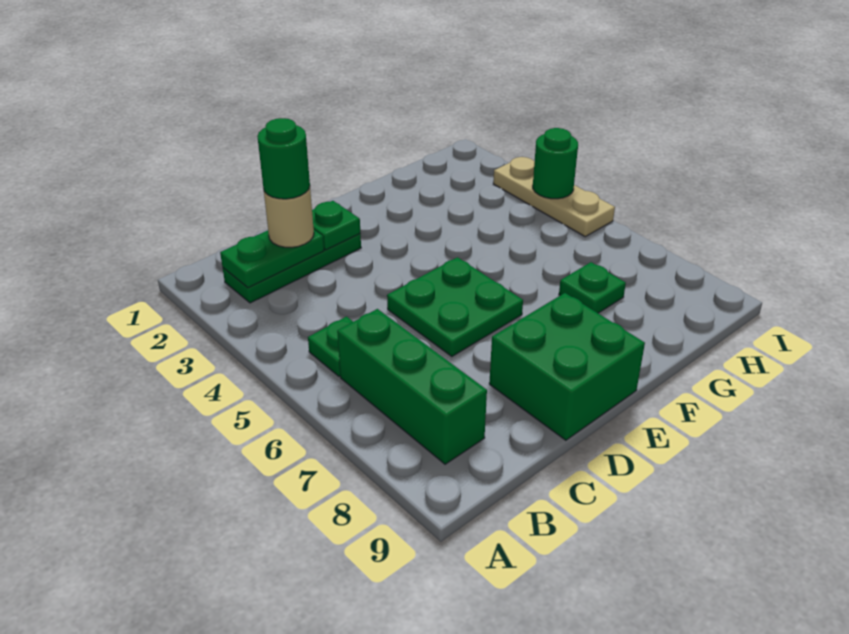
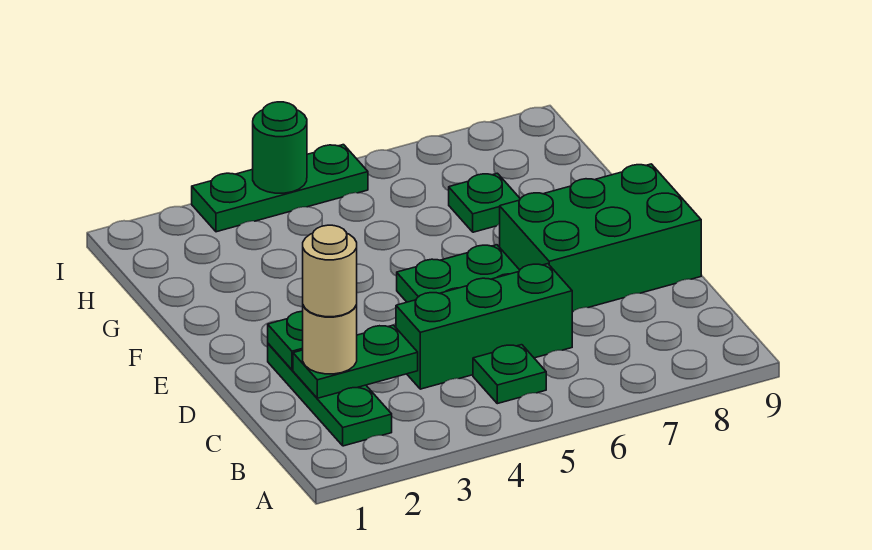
green plate B2:C2 level 2 -> green plate C2:C3 level 2
green brick B6:B8 level 1 -> green brick C4:C6 level 1
green round brick C2 level 4 -> tan round brick C2 level 4
green brick D8:E9 level 1 -> green brick D7:E9 level 1
tan plate I3:I5 level 1 -> green plate I3:I5 level 1

